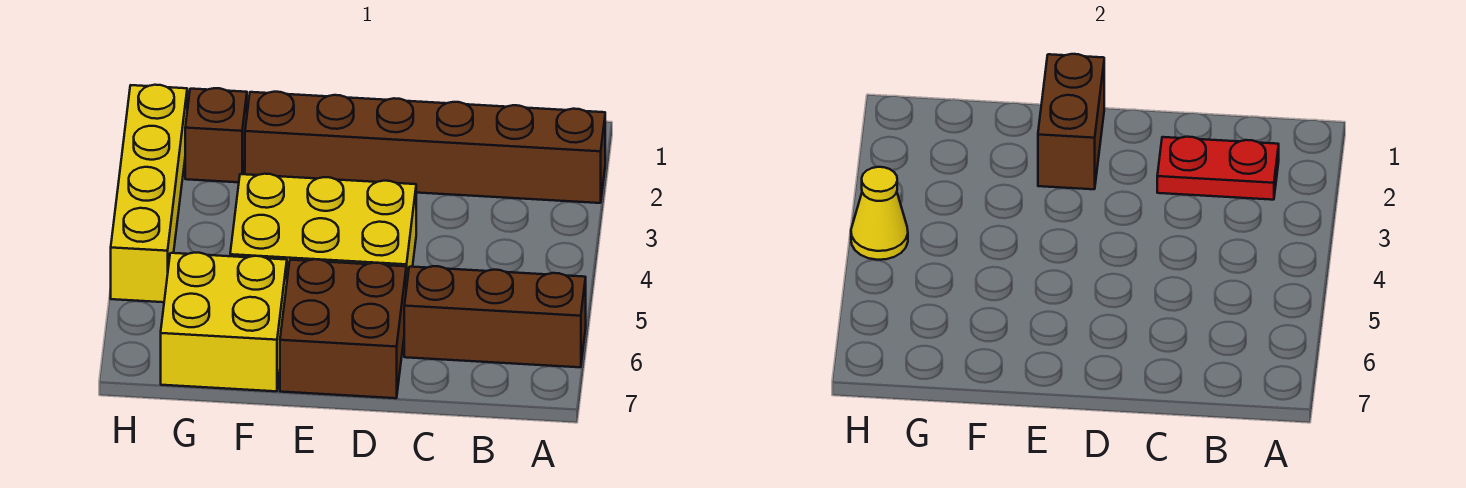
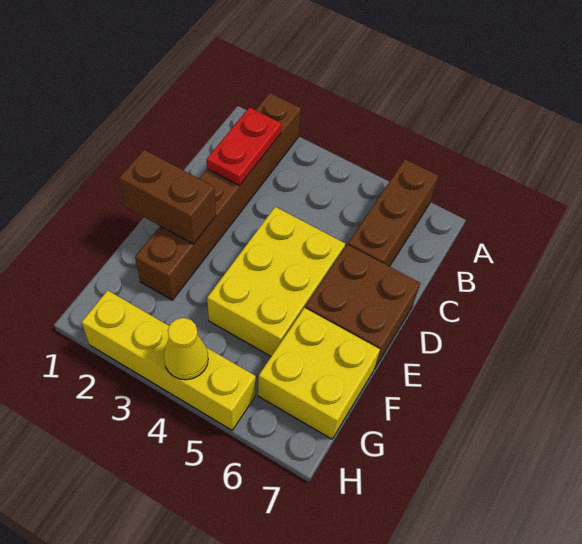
brown brick G2 level 1 -> none

